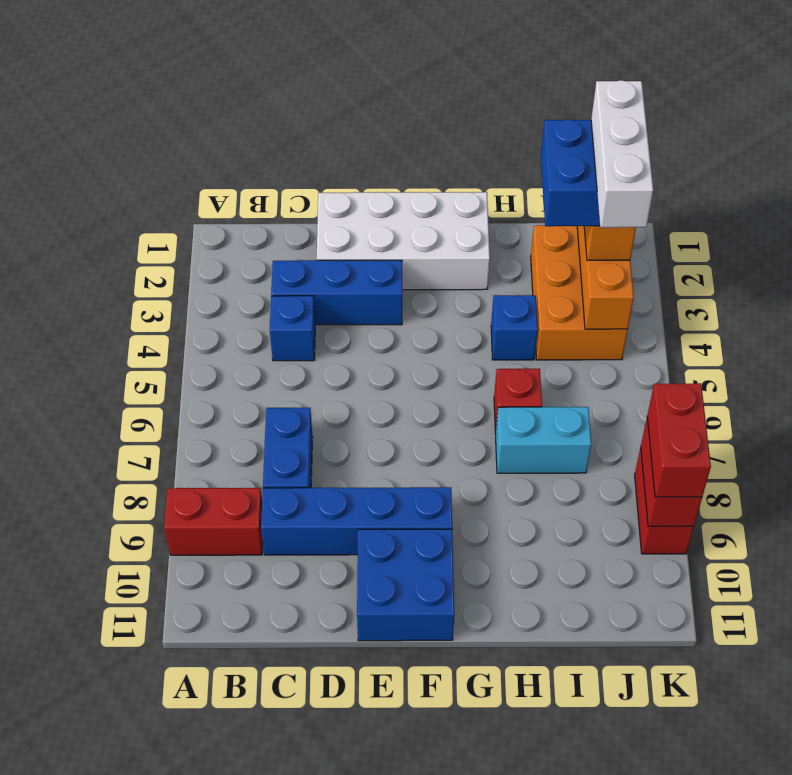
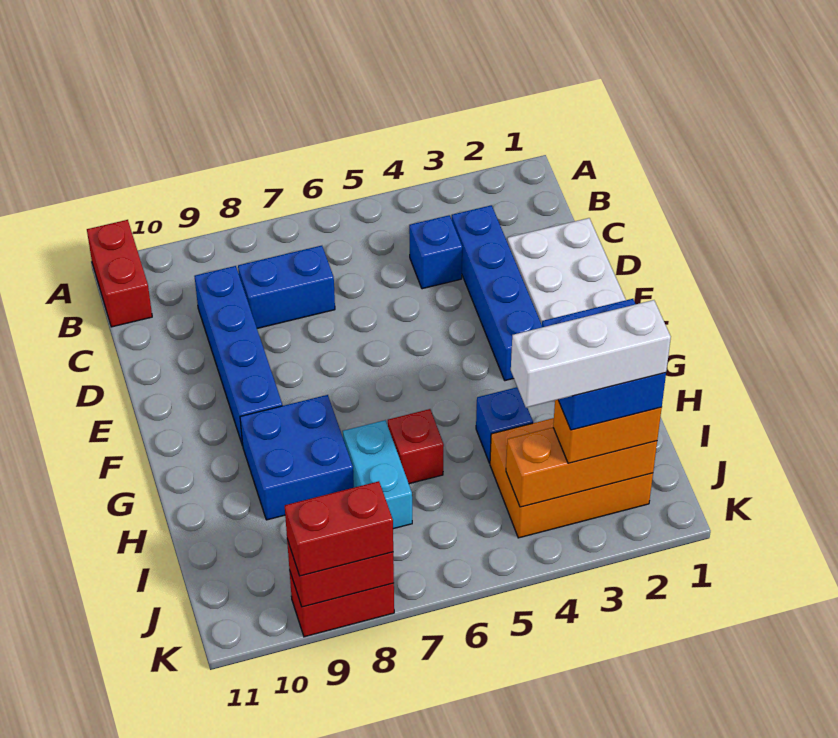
red brick A9:B9 level 1 -> red brick A11:B11 level 1
blue brick C3:E3 level 1 -> blue brick C3:F3 level 1
blue brick E10:F11 level 1 -> blue brick G8:H9 level 1

